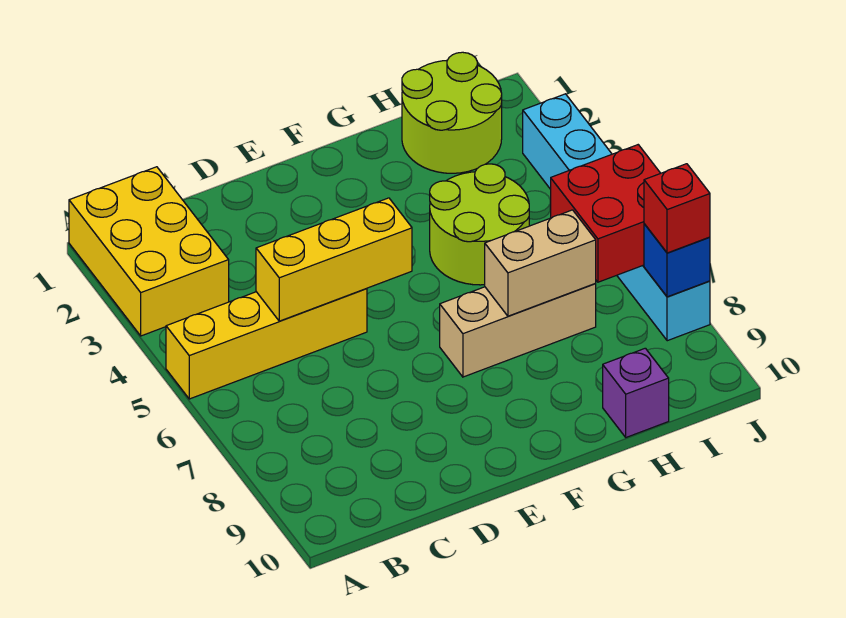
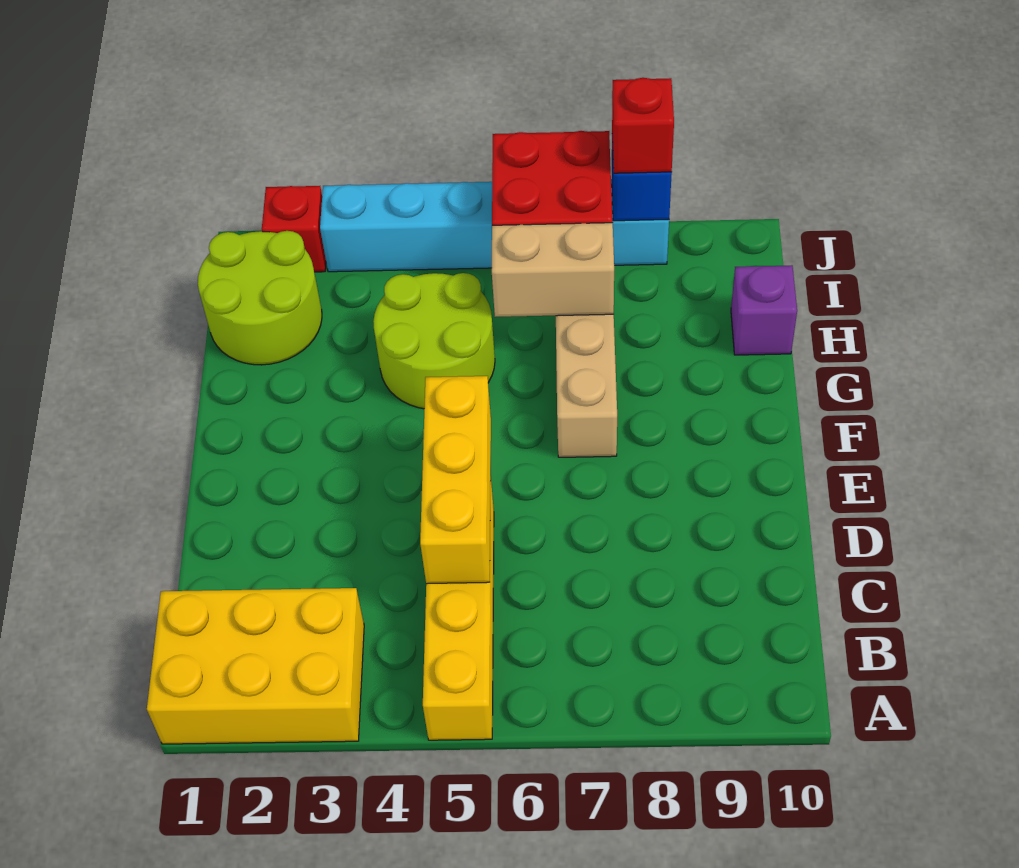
tan brick G7:H7 level 2 -> tan brick H6:H7 level 2
none -> red brick J2 level 1

